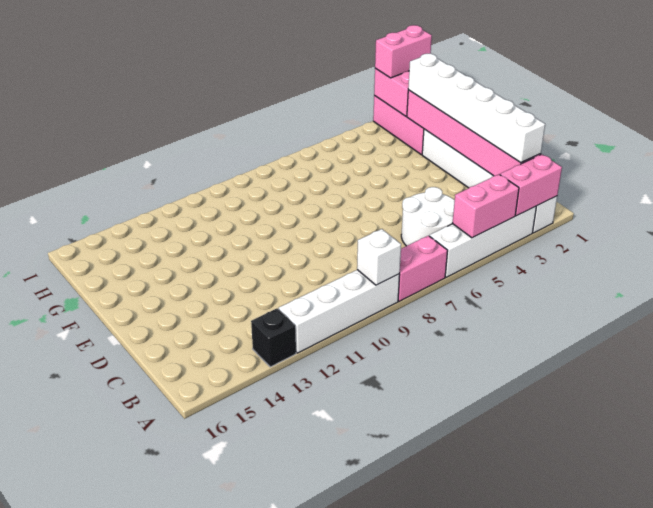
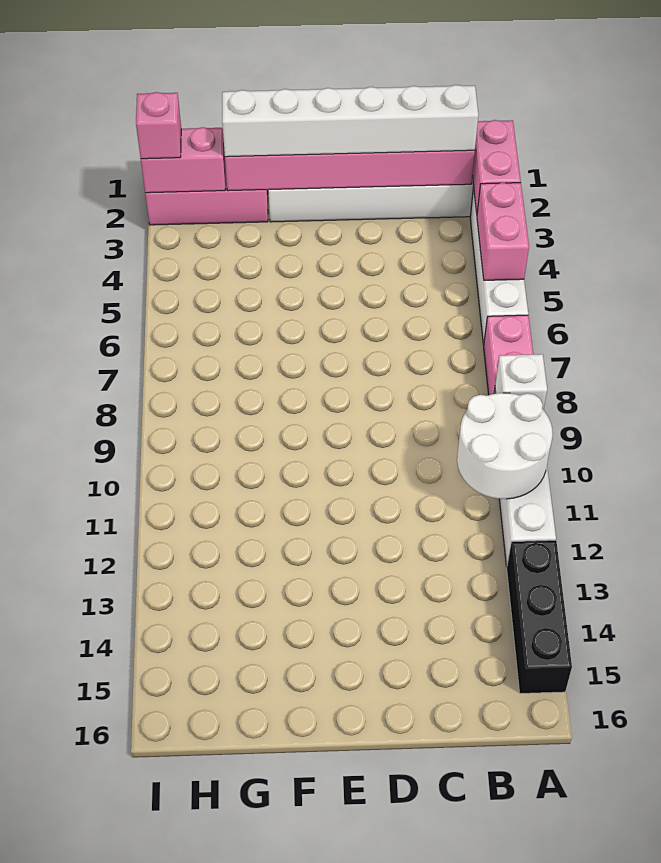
black brick A13 level 1 -> black brick A13:A15 level 1
white round brick B5:C6 level 1 -> white round brick A10:B11 level 2
pink brick I1:I2 level 3 -> pink brick I2 level 3

